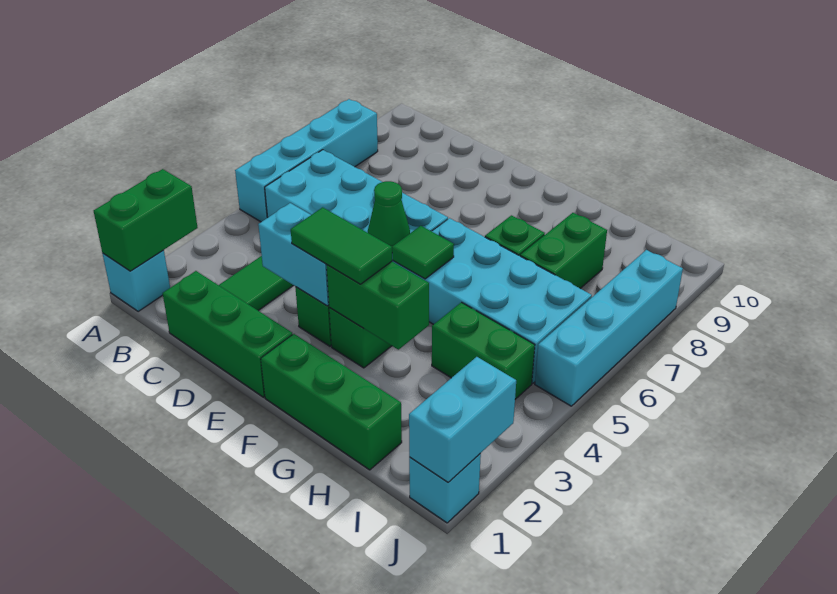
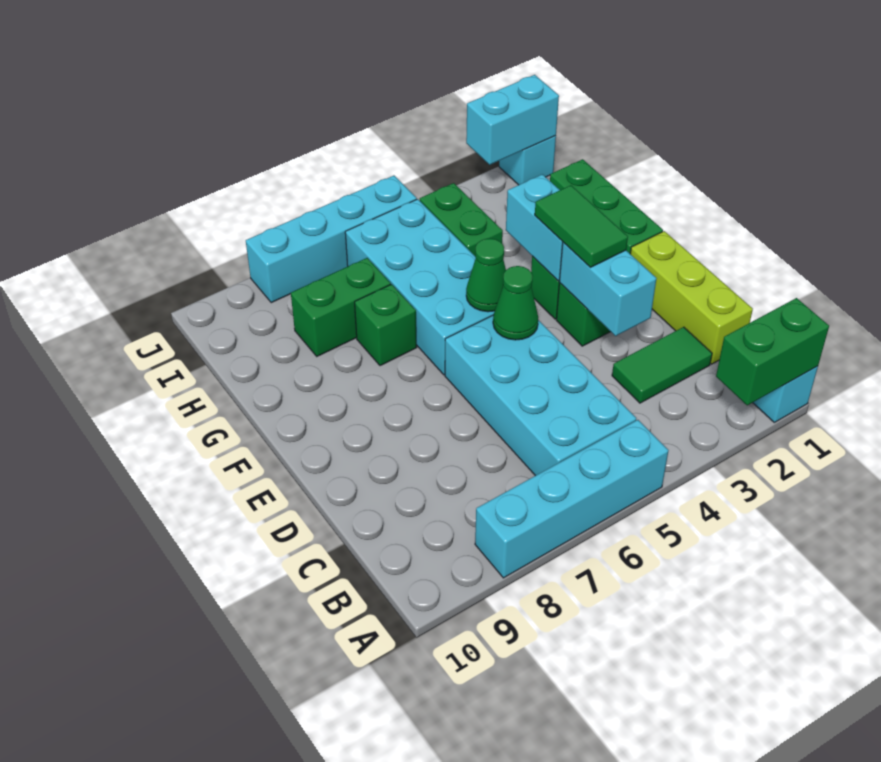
green brick C1:E1 level 1 -> lime brick C1:E1 level 1
green brick F3:G3 level 2 -> cyan brick F3:G3 level 2
green tile F5 level 2 -> green cone F5 level 2

